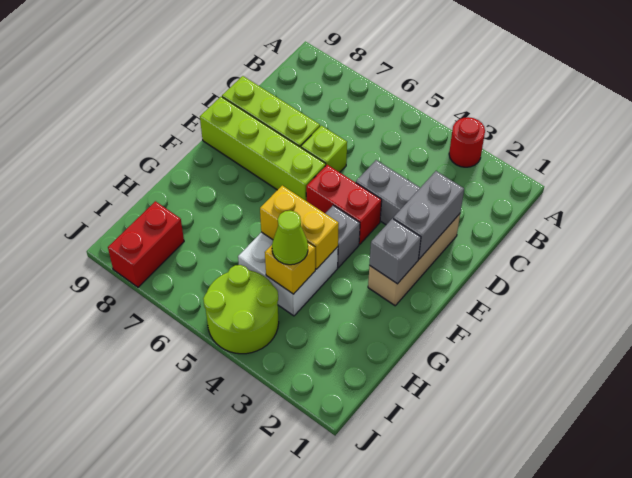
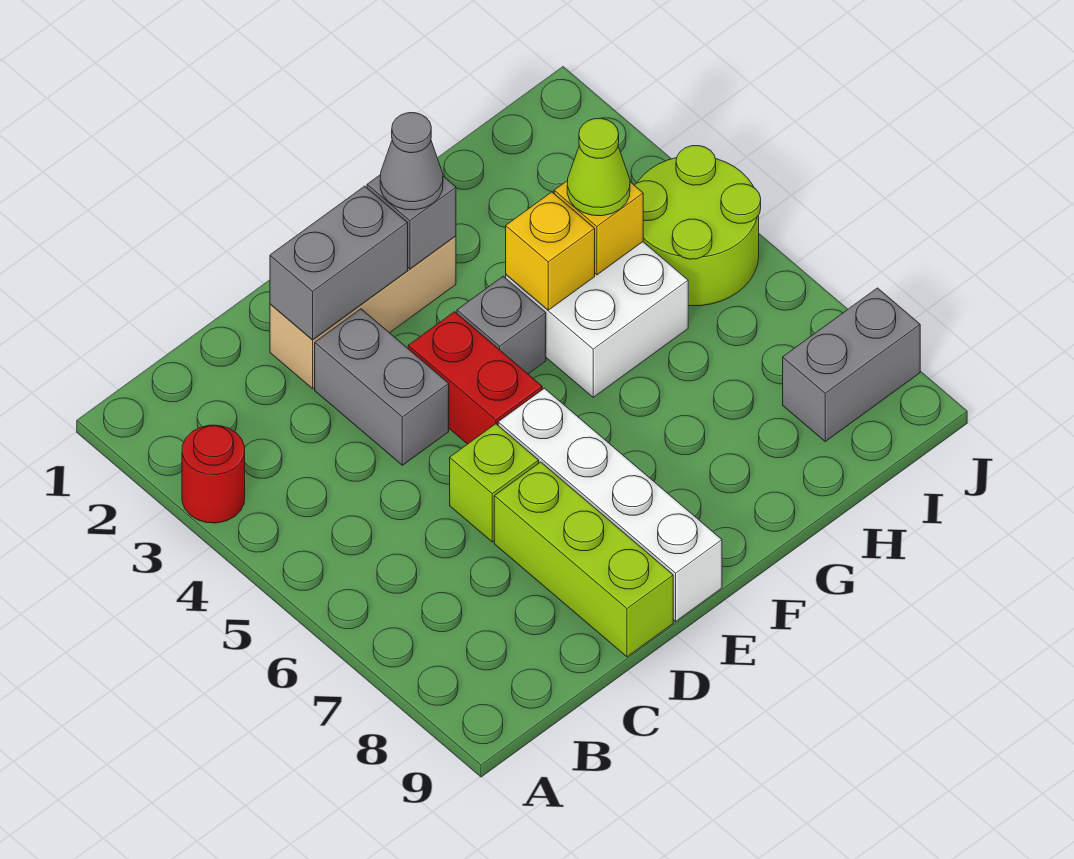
lime brick E6:E9 level 1 -> white brick E6:E9 level 1
none -> grey cone F2 level 3
yellow brick G4:G5 level 2 -> yellow brick G4 level 2
red brick I8:J8 level 1 -> grey brick I8:J8 level 1

